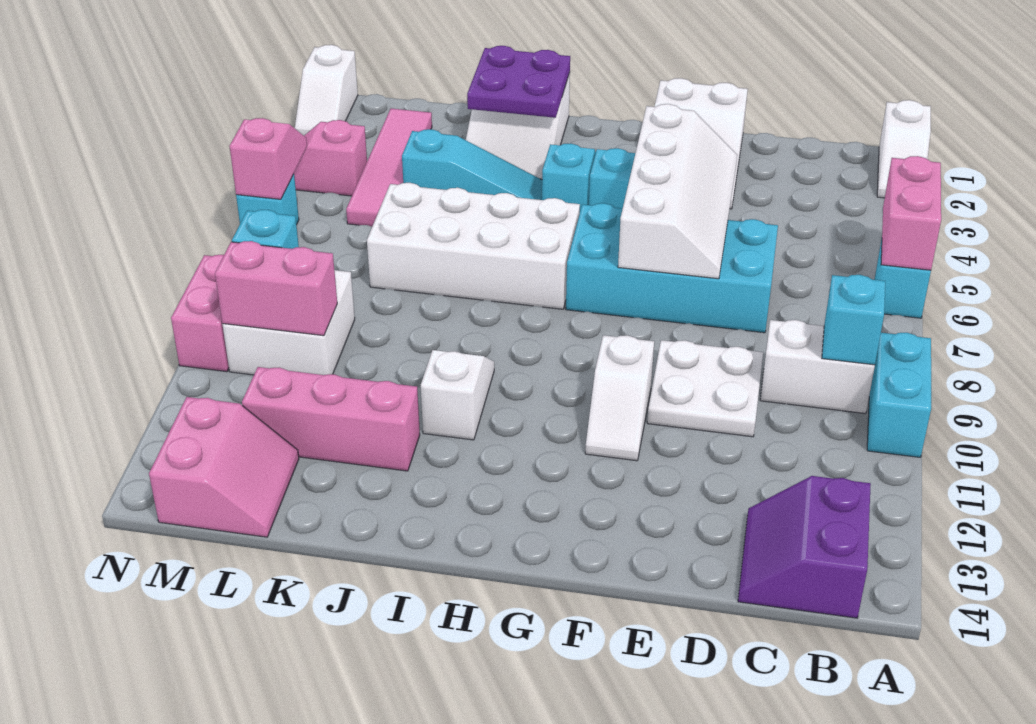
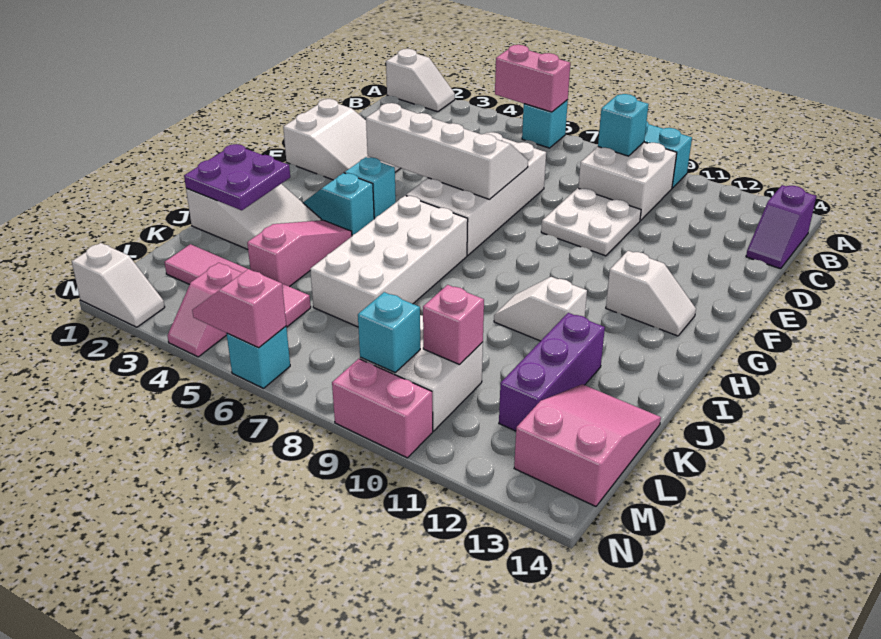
white brick B9:C9 level 1 -> white brick B9:C10 level 1
purple slope B13:C14 level 1 top B -> purple slope B14:C14 level 1 top B
cyan brick D6:G7 level 1 -> white brick D6:G7 level 1
white slope F10:F11 level 1 top 10 -> white slope G12:G13 level 1 top 12
cyan slope I4:K4 level 1 top K -> pink slope I4:K4 level 1 top K
pink brick J12:L12 level 1 -> purple brick J12:L12 level 1
pink brick L10:M10 level 2 -> pink brick L10 level 2
pink slope L13:M14 level 1 top M -> pink slope K13:M14 level 1 top M

